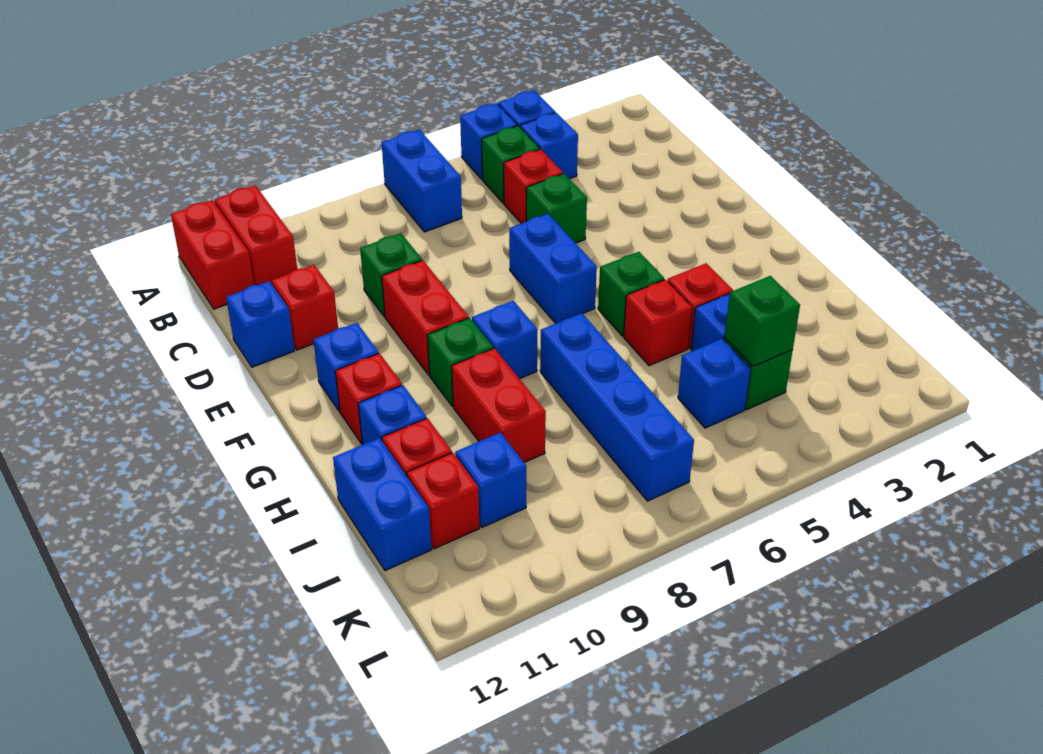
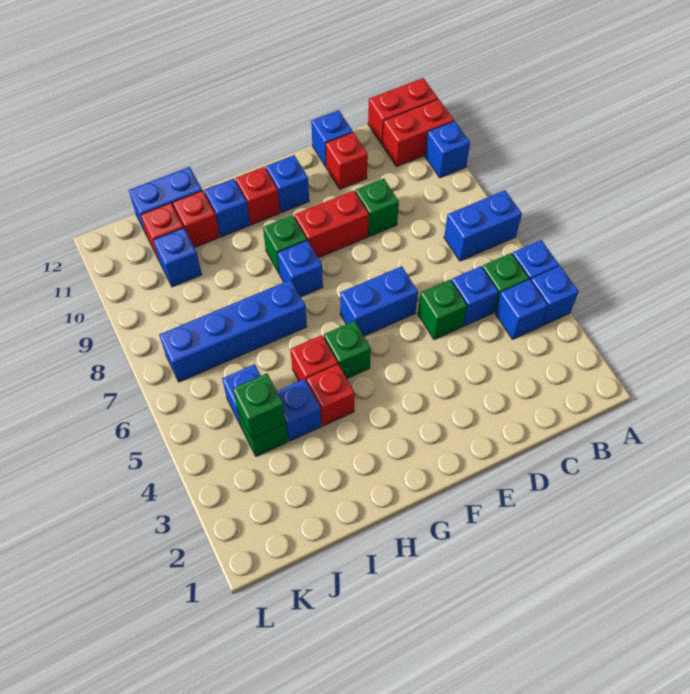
none -> blue brick A10 level 1
red brick C5 level 1 -> blue brick C5 level 1
red brick H9:I9 level 1 -> none

